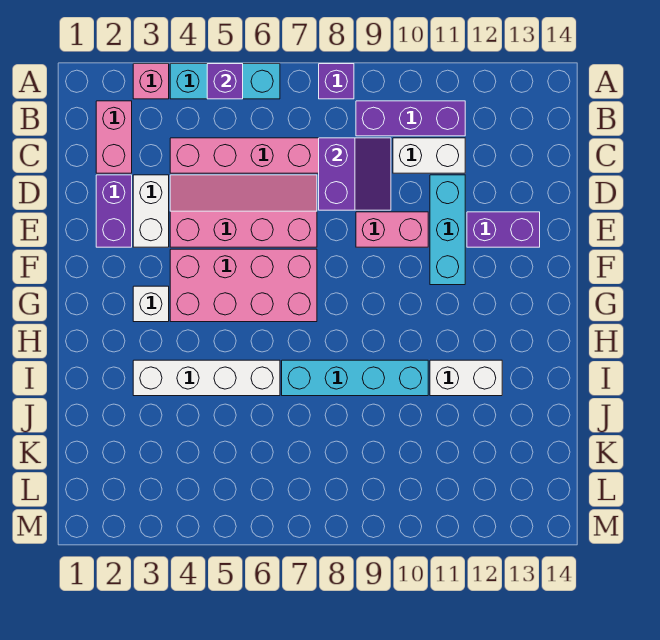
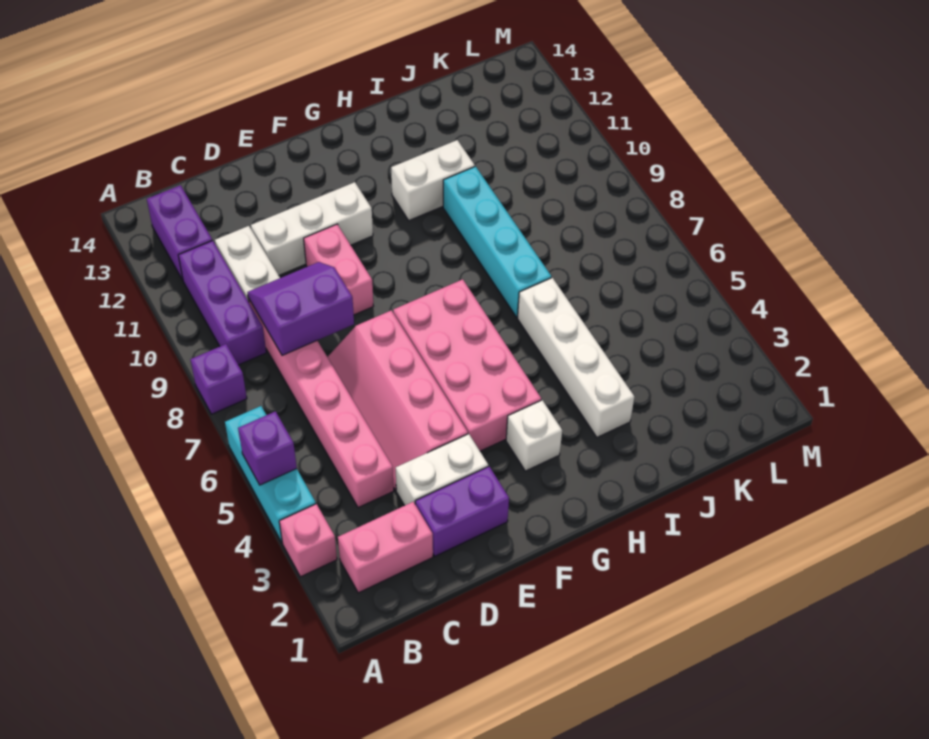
cyan brick D11:F11 level 1 -> white brick D11:F11 level 1
purple brick E12:E13 level 1 -> purple brick B12:B13 level 1
white brick I11:I12 level 1 -> white brick H11:I11 level 1

